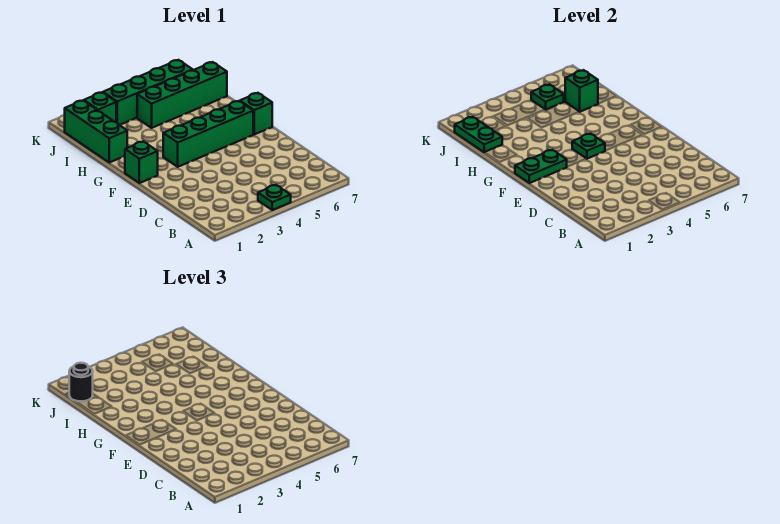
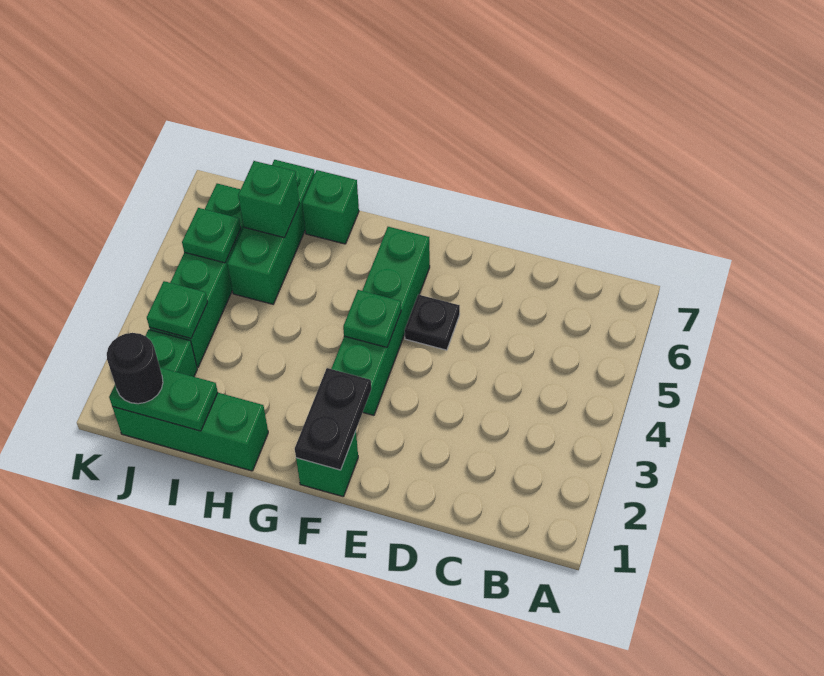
green plate A4 level 1 -> green plate J3 level 2
none -> black plate E5 level 1
green plate F1:F2 level 2 -> black plate F1:F2 level 2
green brick F7 level 1 -> green brick H7 level 1
green brick I4:I7 level 1 -> green brick I5:I7 level 1

